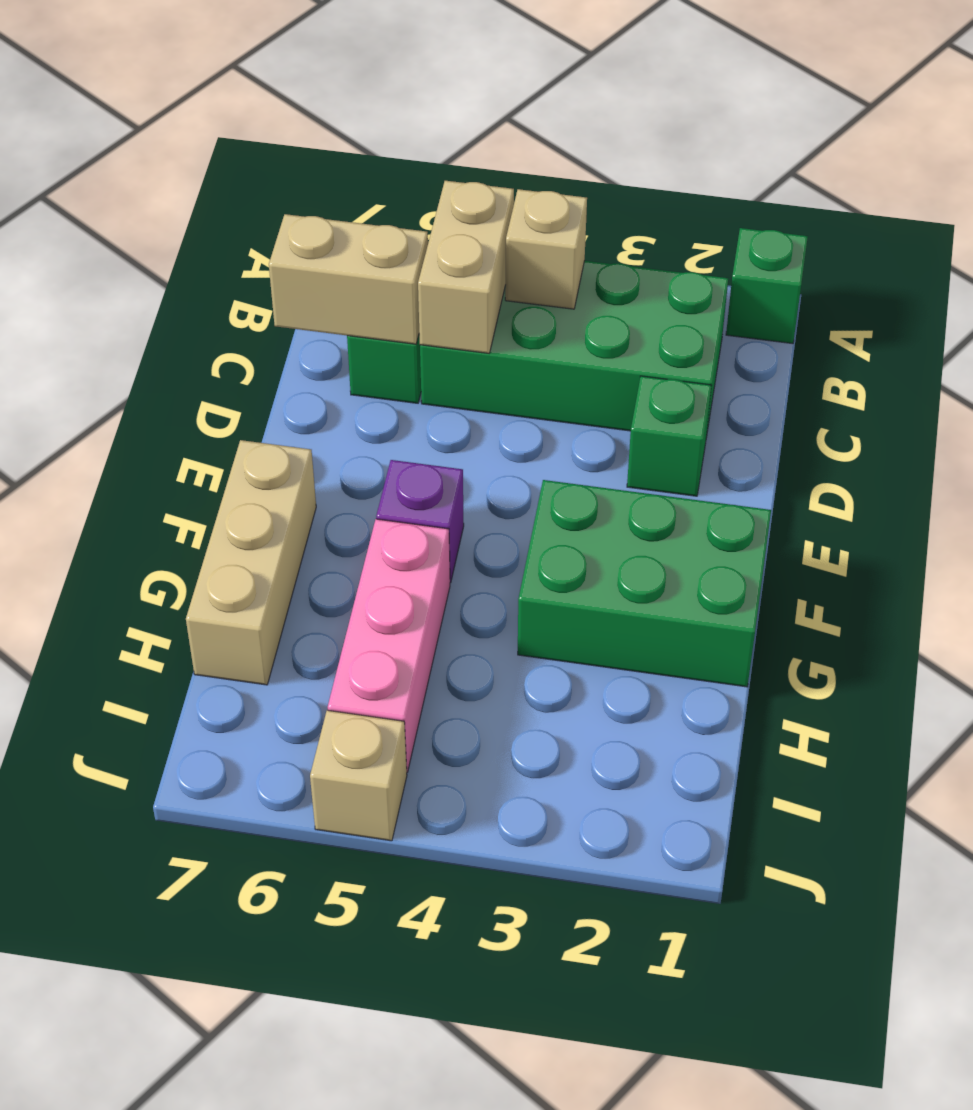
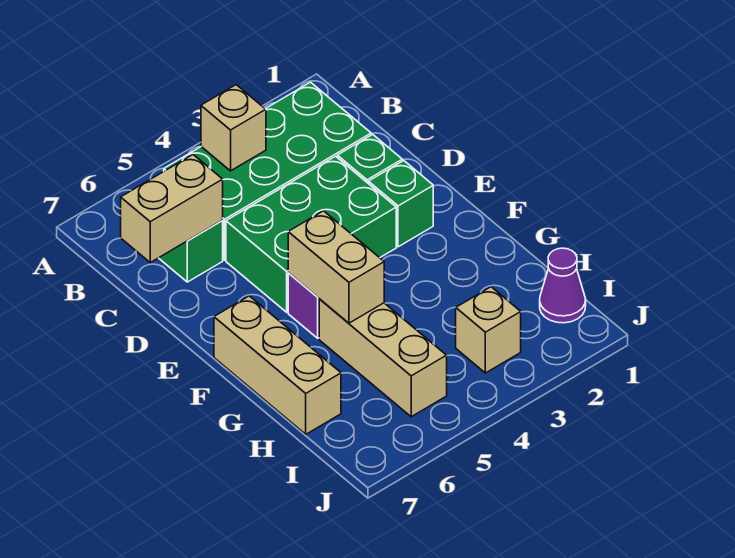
green brick A1 level 1 -> green brick E2 level 1
tan brick B5:C5 level 2 -> tan brick F5:G5 level 2
green brick F1:G3 level 1 -> green brick D3:E5 level 1
pink brick G5:I5 level 1 -> tan brick G5:I5 level 1
none -> purple cone I1 level 1
tan brick J5 level 1 -> tan brick I3 level 1

